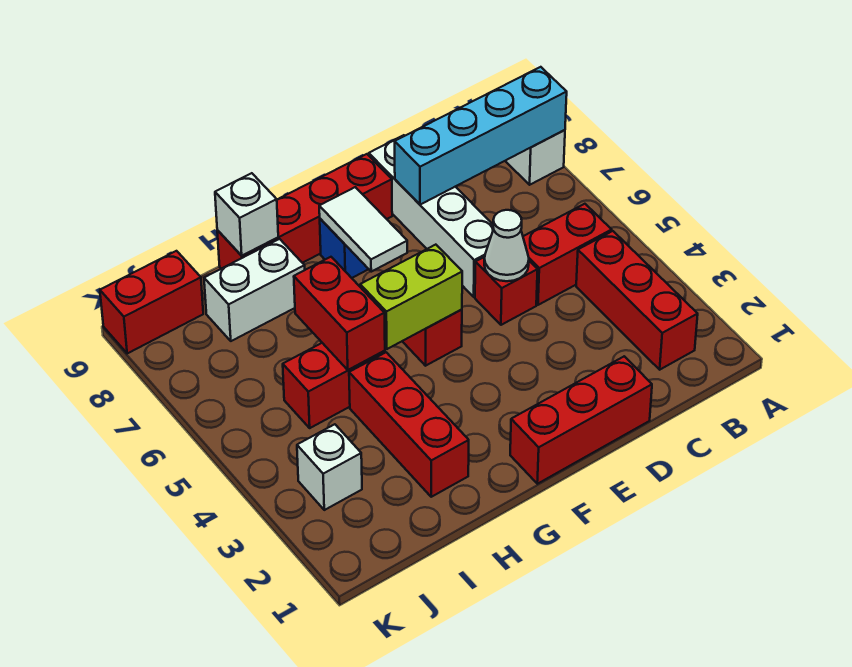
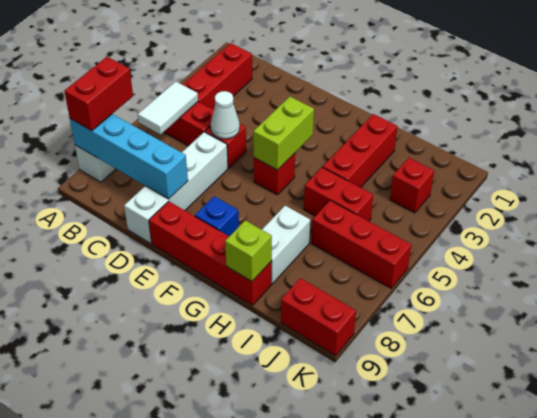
red brick D1:F1 level 1 -> red brick I6:K6 level 1
lime brick F5:G5 level 2 -> lime brick F4:F5 level 2
white tile F7:F8 level 2 -> white tile B5:B6 level 2
red brick H5:H6 level 2 -> red brick A7:A8 level 3
white brick H8:I8 level 1 -> white brick H7:H8 level 1
white brick H9 level 2 -> lime brick H9 level 2
white brick J3 level 1 -> red brick J3 level 1

